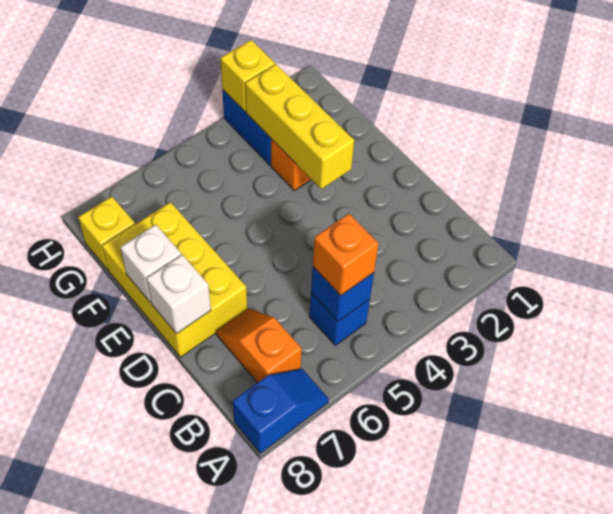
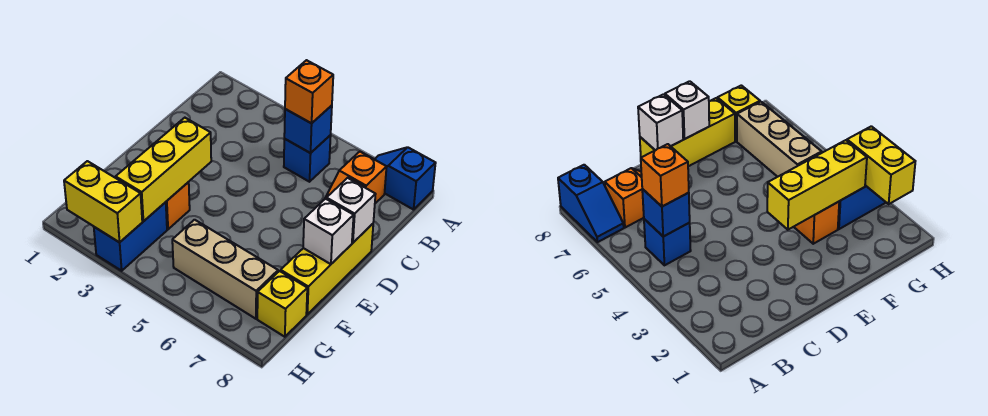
yellow brick D7:F8 level 1 -> yellow brick D8:F8 level 1
none -> tan brick G5:G7 level 1
yellow brick H3 level 2 -> yellow brick H2:H3 level 2

